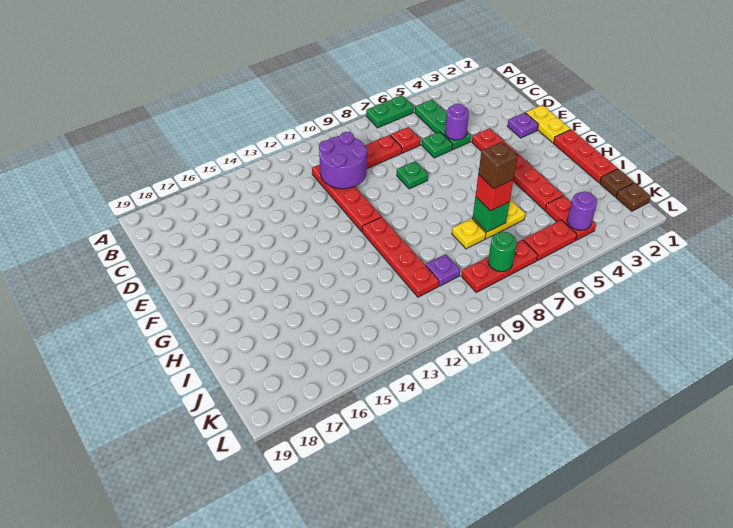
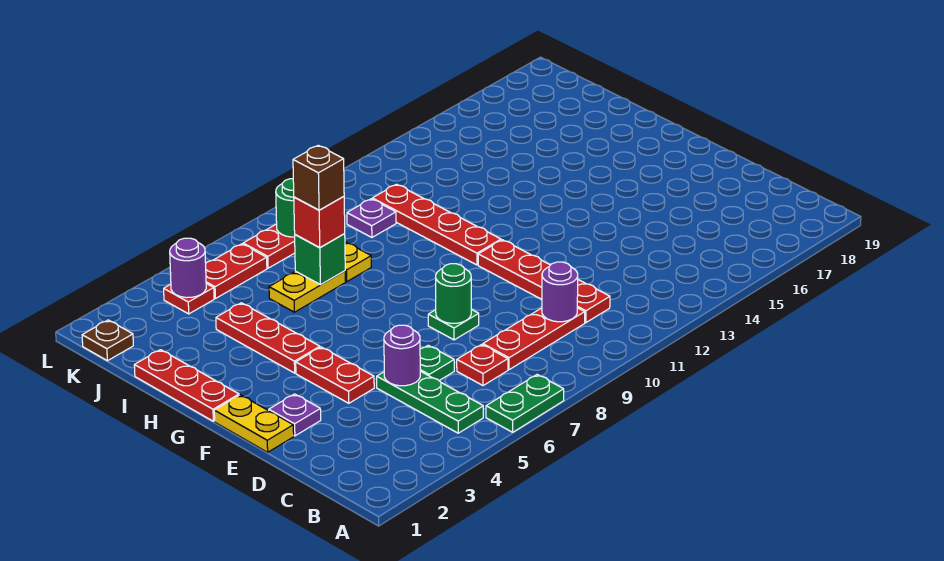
purple round brick C10:D11 level 2 -> purple round brick C10 level 2
none -> green round brick E8 level 2
brown plate J1 level 1 -> none
red plate J4:K4 level 1 -> red plate K4 level 1

